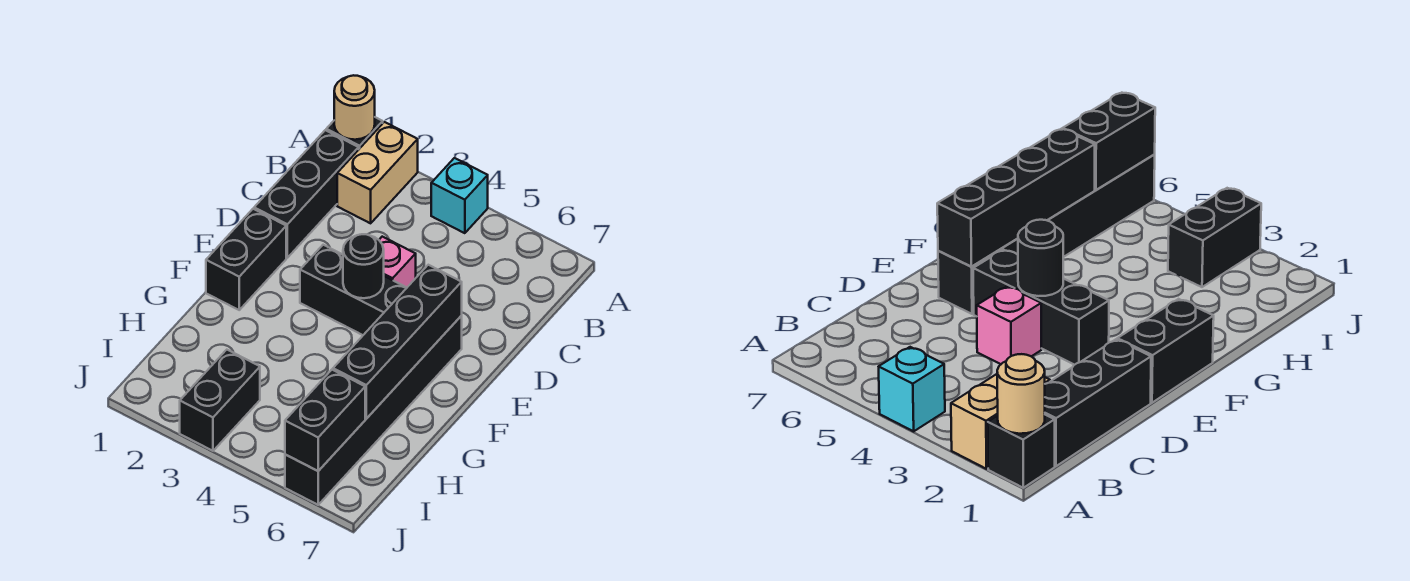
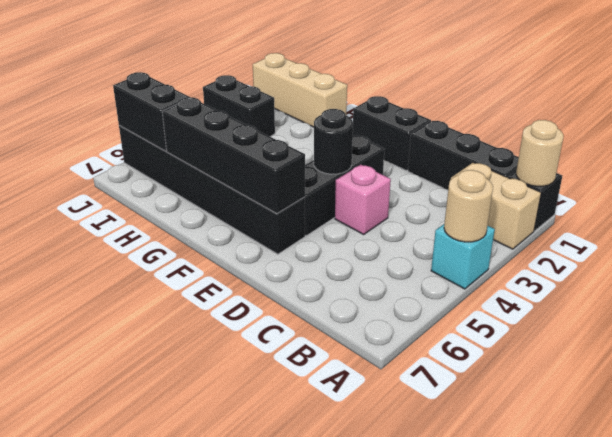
none -> tan round brick A4 level 2
none -> tan brick H1:J1 level 1

